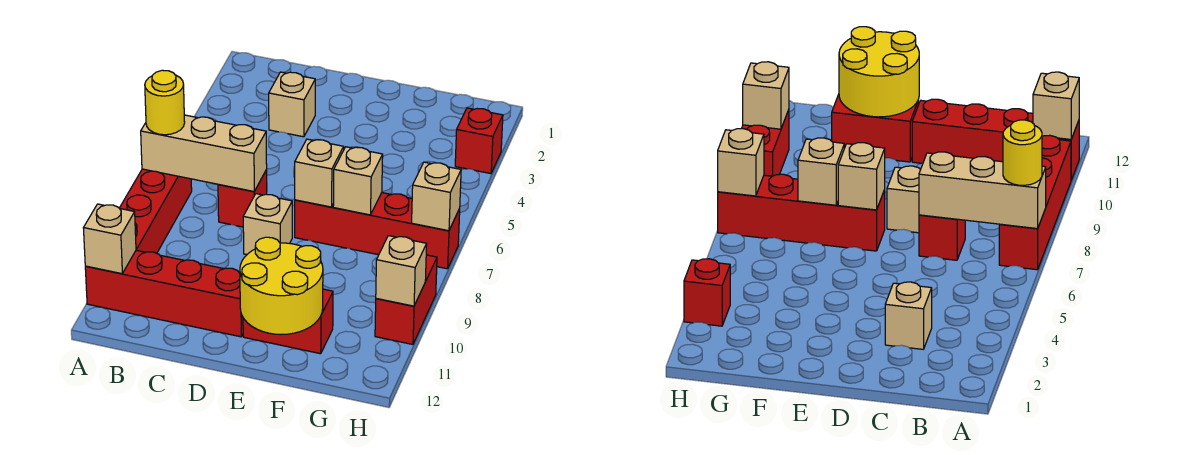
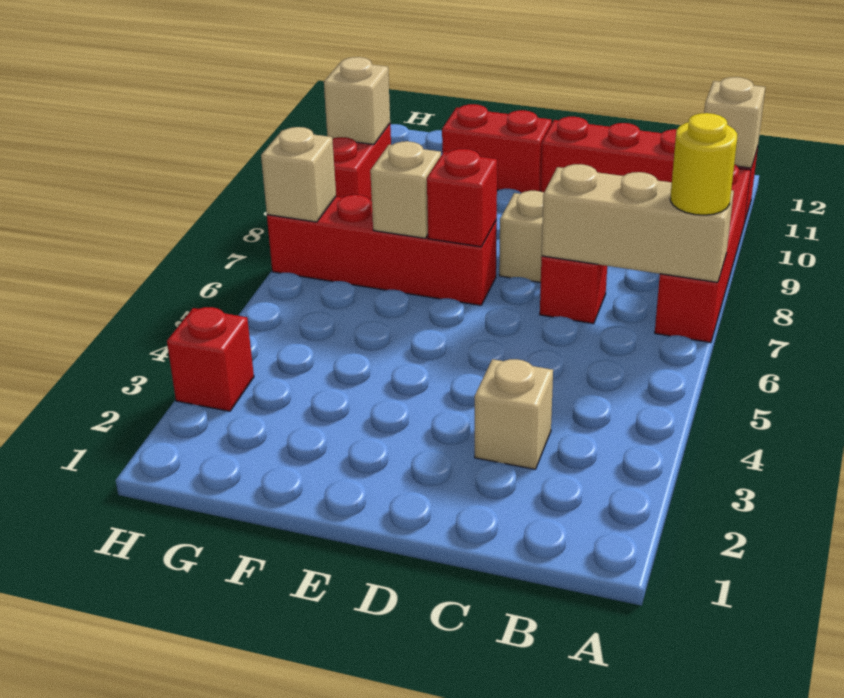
tan brick E7 level 2 -> red brick E7 level 2
yellow round brick E11:F12 level 2 -> none

